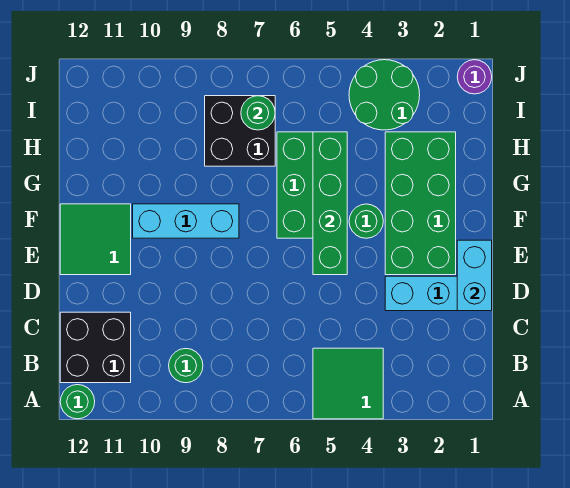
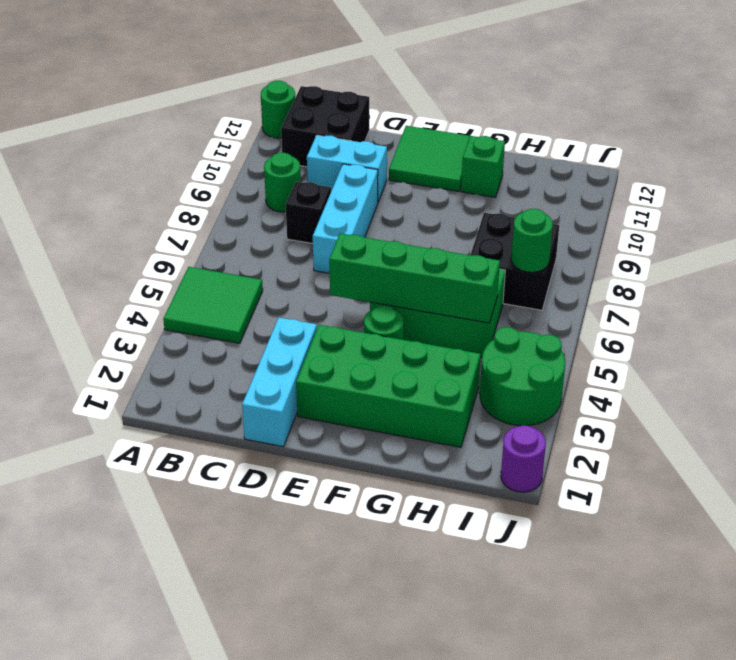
none -> black brick C8 level 1
cyan brick D1:E1 level 2 -> cyan brick C10:D10 level 1
cyan brick F8:F10 level 1 -> cyan brick D7:D9 level 1
none -> green brick G11 level 1

